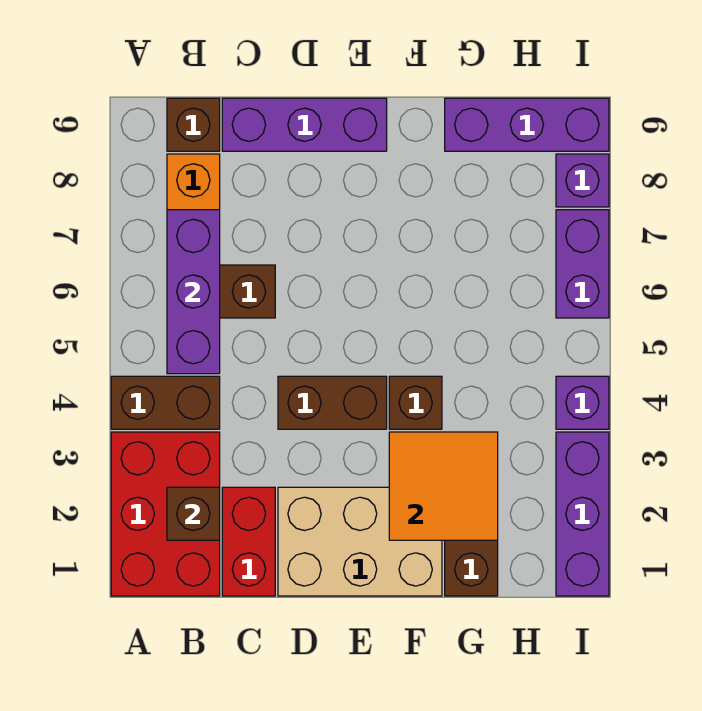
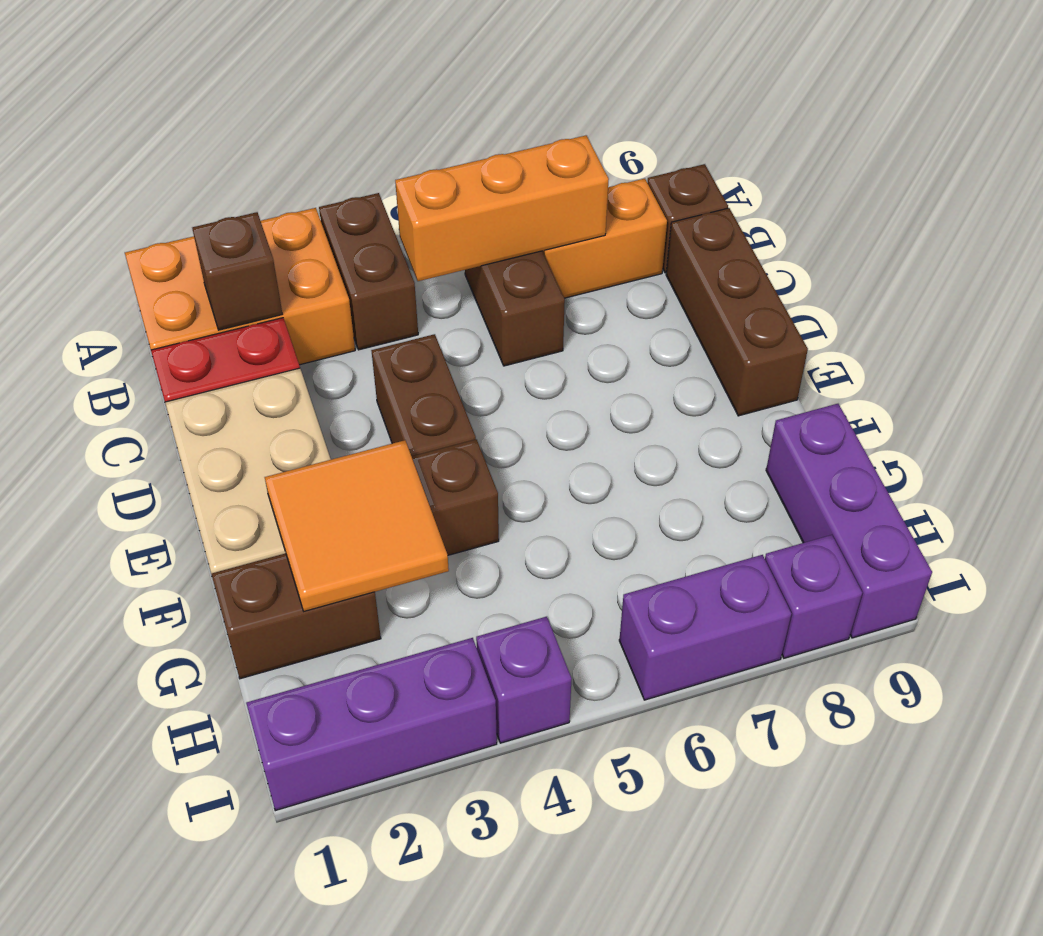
red brick A1:B3 level 1 -> orange brick A1:B3 level 1
purple brick B5:B7 level 2 -> orange brick B5:B7 level 2
purple brick C9:E9 level 1 -> brown brick C9:E9 level 1

